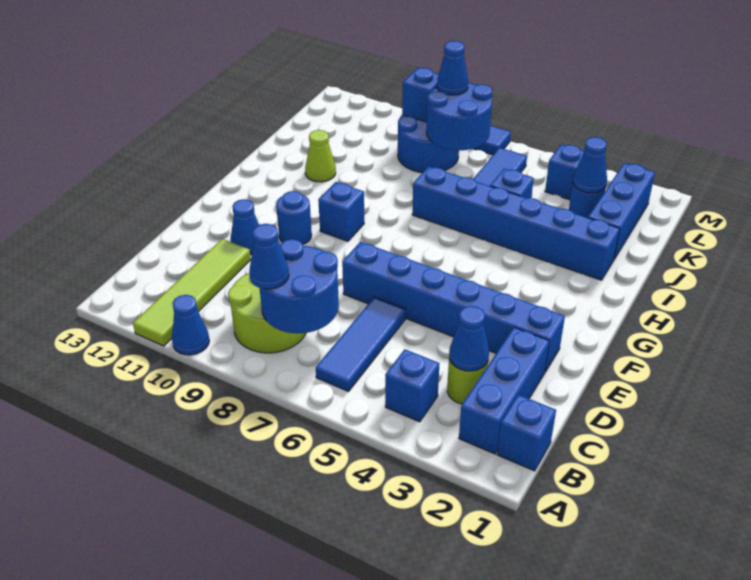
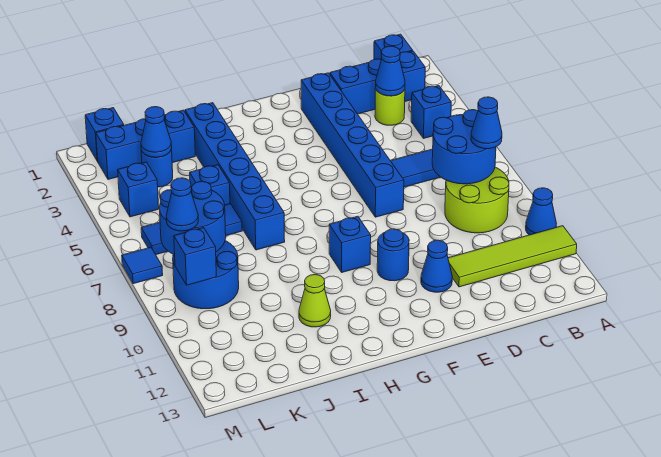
none -> blue brick L1 level 1

